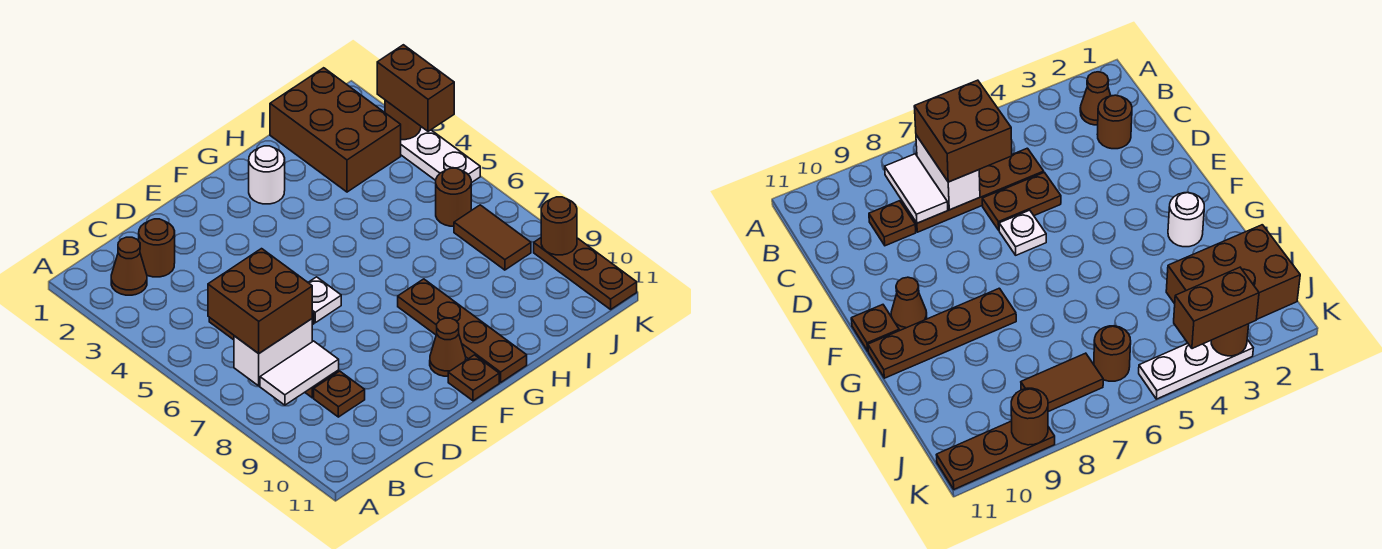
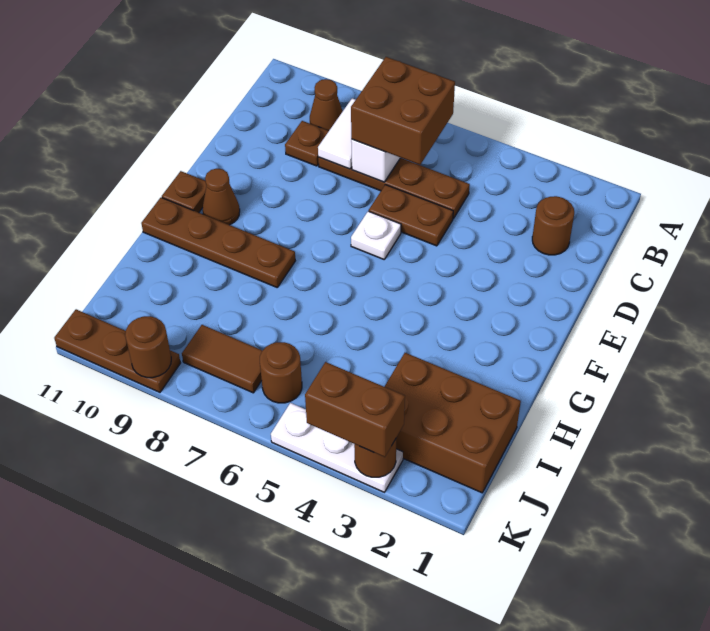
brown cone B2 level 1 -> brown cone B9 level 1
white round brick G2 level 1 -> none

